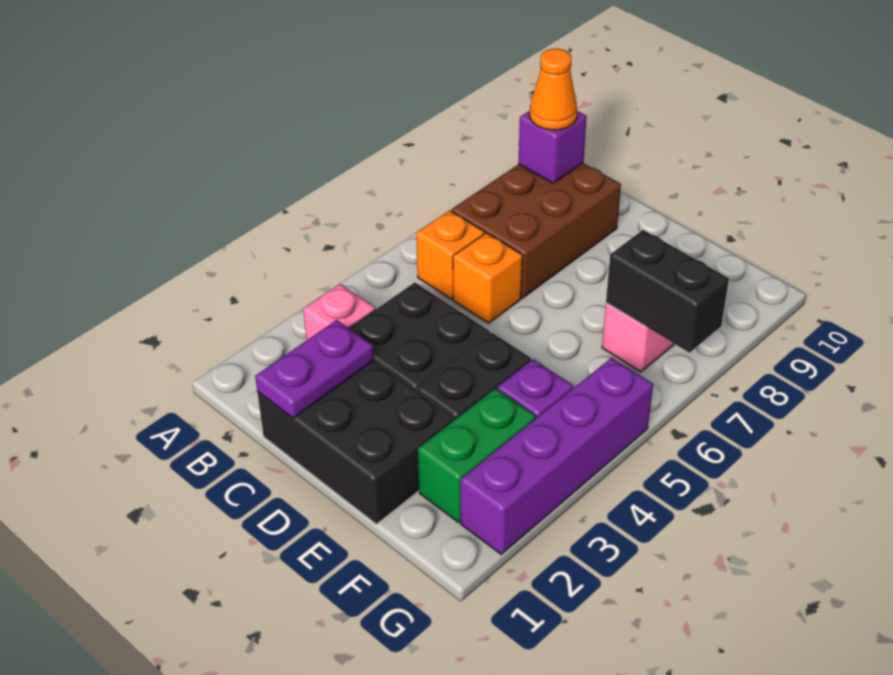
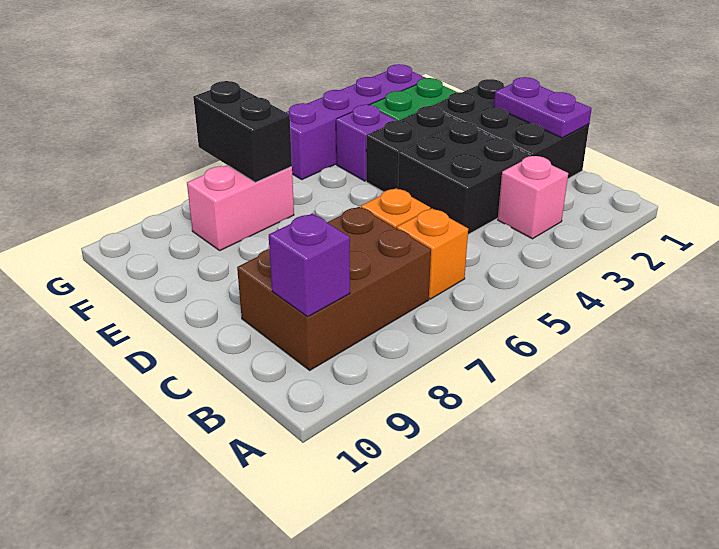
orange cone B9 level 3 -> none
purple plate C1:C2 level 2 -> purple plate C1:D1 level 2

